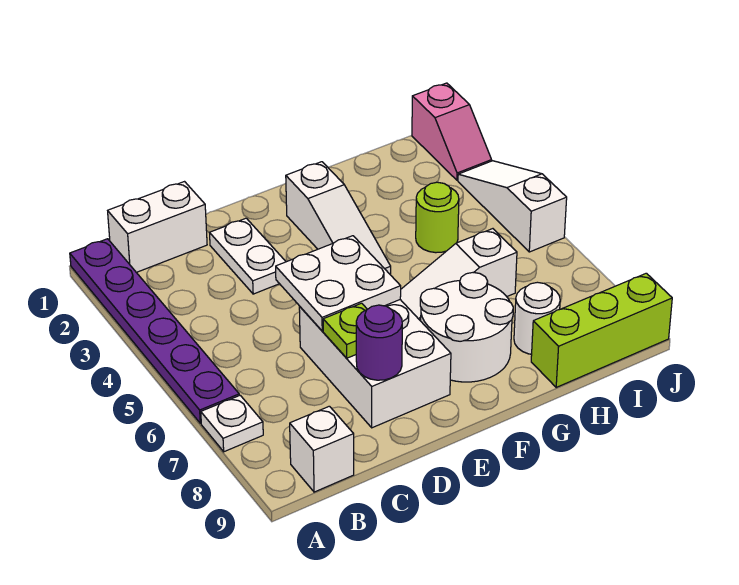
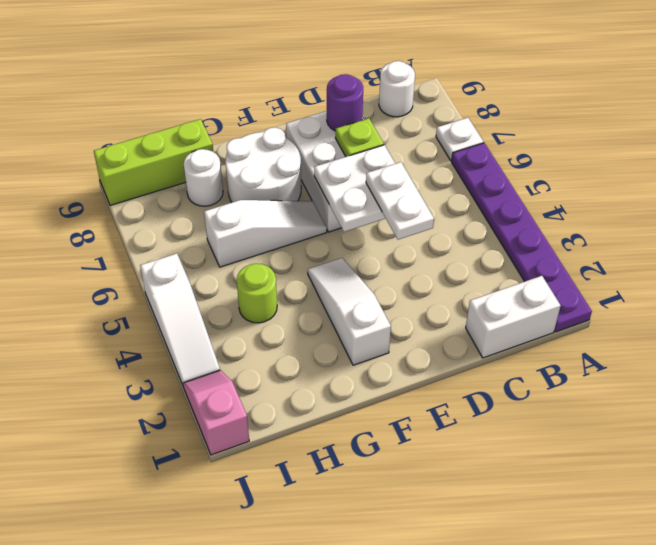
white brick B9 level 1 -> white round brick B9 level 1
white plate D2:D3 level 1 -> white plate D4:D5 level 3

